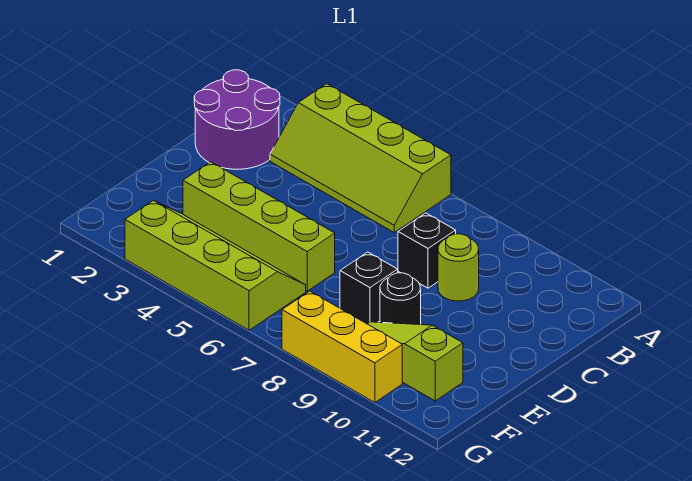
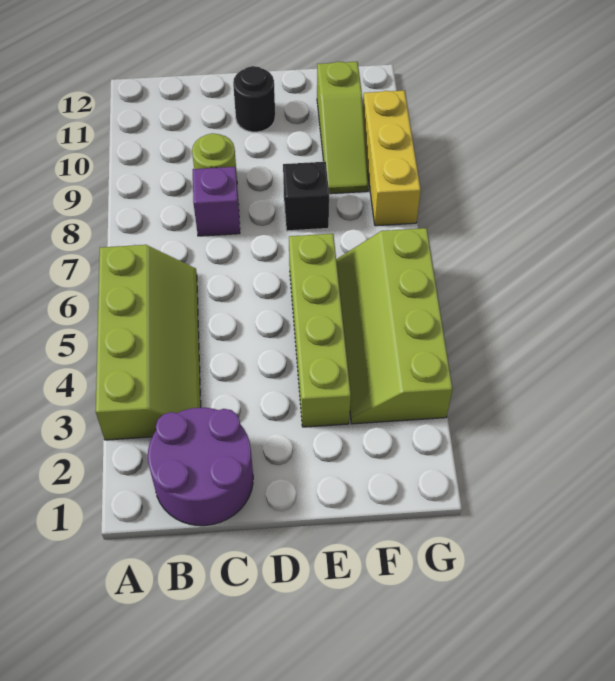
black brick C8 level 1 -> purple brick C8 level 1
black round brick E9 level 1 -> black round brick D11 level 1

